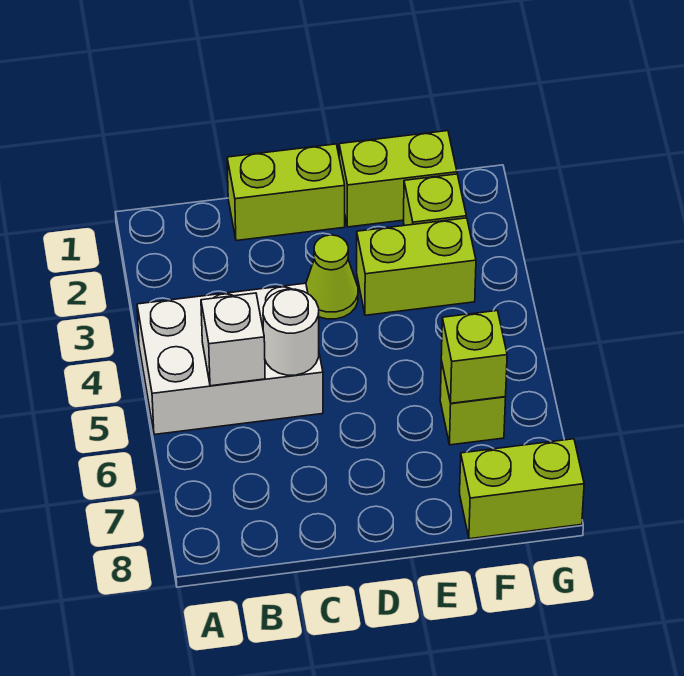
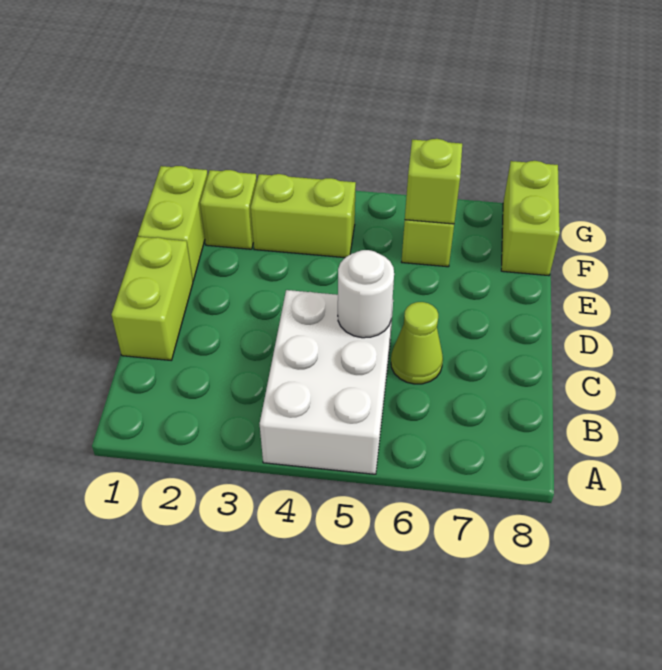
white brick B5 level 2 -> none
lime cone D3 level 1 -> lime cone C6 level 1
lime brick E3:F3 level 1 -> lime brick F3:F4 level 1

